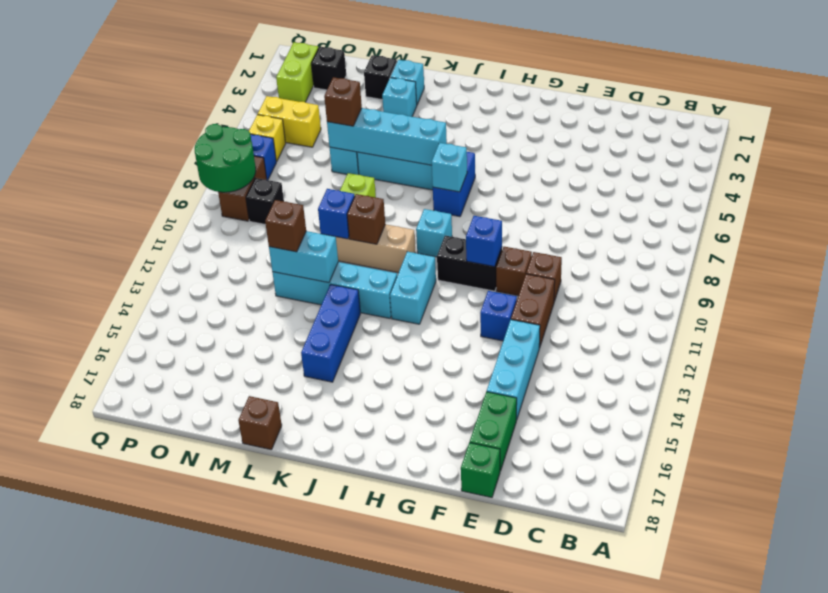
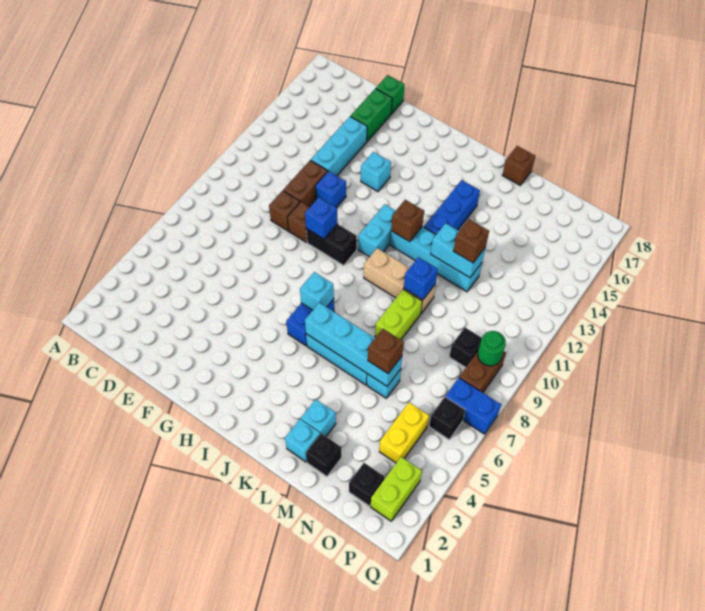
cyan brick I9 level 1 -> cyan brick G14 level 1
brown brick K10 level 2 -> brown brick J12 level 2
yellow brick O5:P5 level 1 -> yellow brick O4:O5 level 1
yellow brick P6 level 1 -> black brick P6 level 1
green round brick P8:Q9 level 2 -> green round brick P9 level 2

